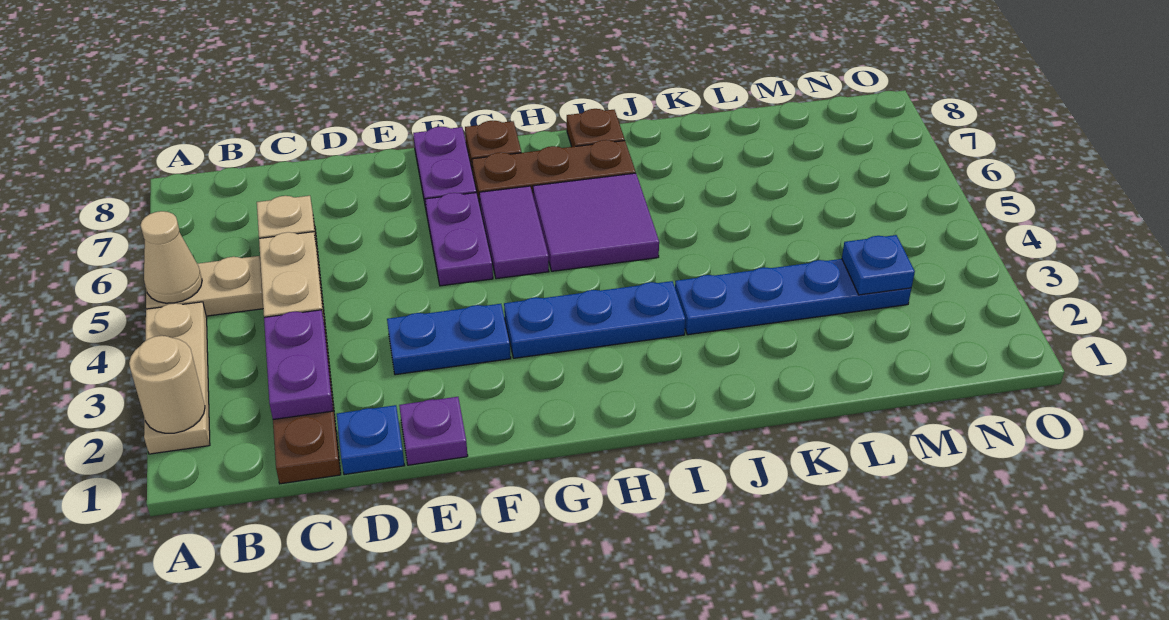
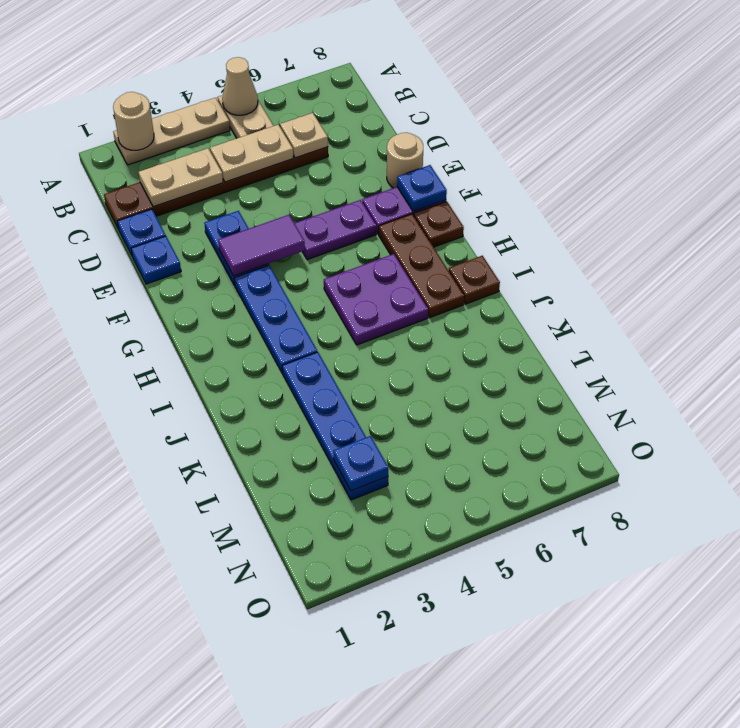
purple plate C2:C3 level 2 -> tan plate C2:C3 level 2
purple plate E1 level 1 -> blue plate E1 level 1
none -> tan round brick E8 level 1
none -> blue plate F8 level 2
purple tile G5:G6 level 1 -> purple tile F3:F4 level 2
purple tile H5:I6 level 1 -> purple plate H5:I6 level 1

